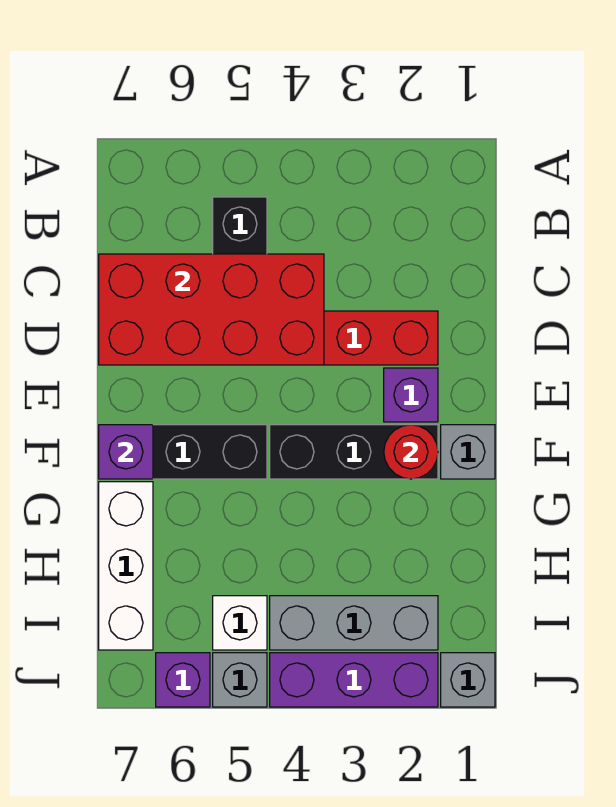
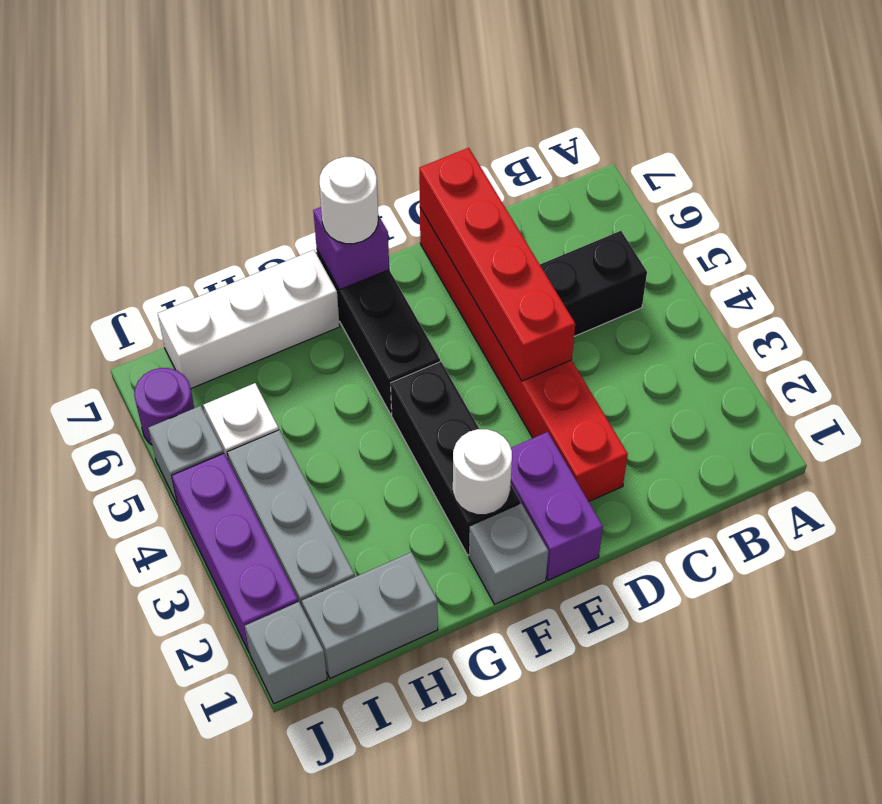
red brick C4:D7 level 2 -> red brick D4:D7 level 2
purple brick E2 level 1 -> purple brick E1:E2 level 1
red round brick F2 level 2 -> white round brick F2 level 2
none -> white round brick F7 level 3
none -> grey brick H1:I1 level 1
purple brick J6 level 1 -> purple round brick J6 level 1

